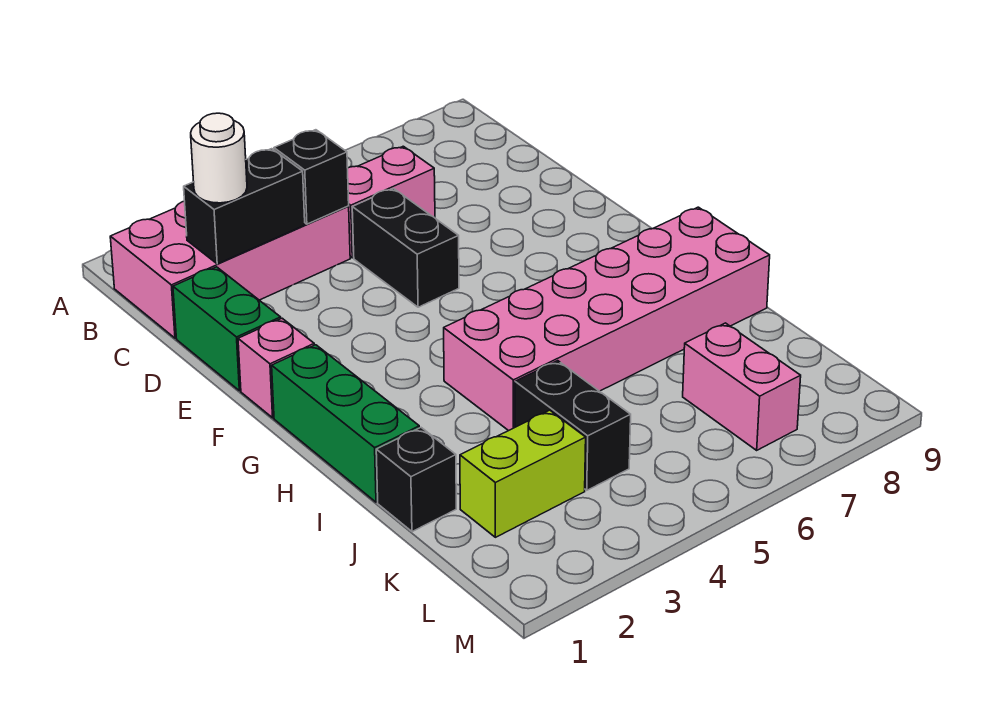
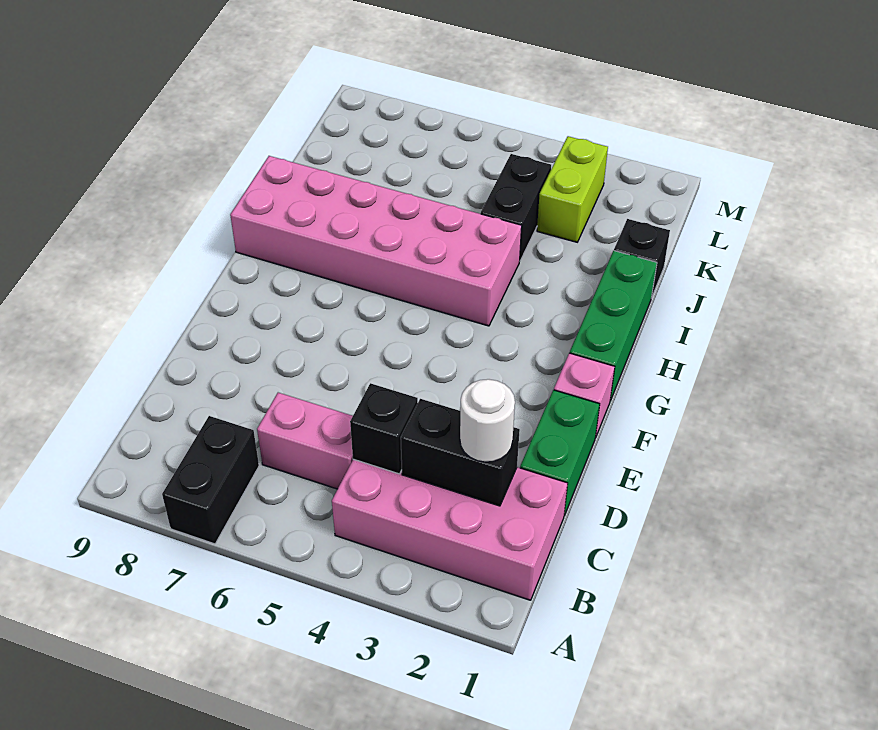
black brick D5:E5 level 1 -> black brick A7:B7 level 1
lime brick K2:K3 level 1 -> lime brick K3:L3 level 1
pink brick K7:L7 level 1 -> none

